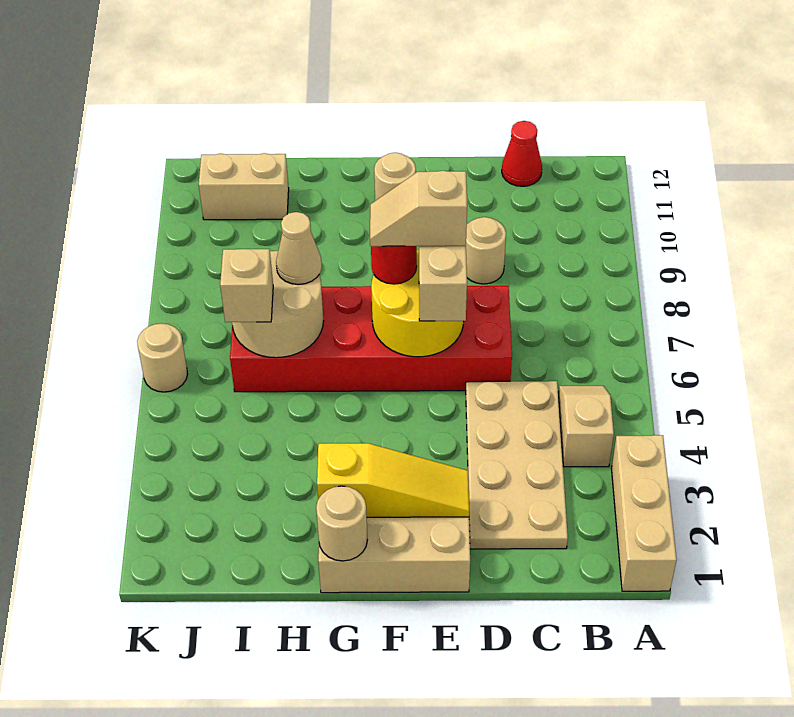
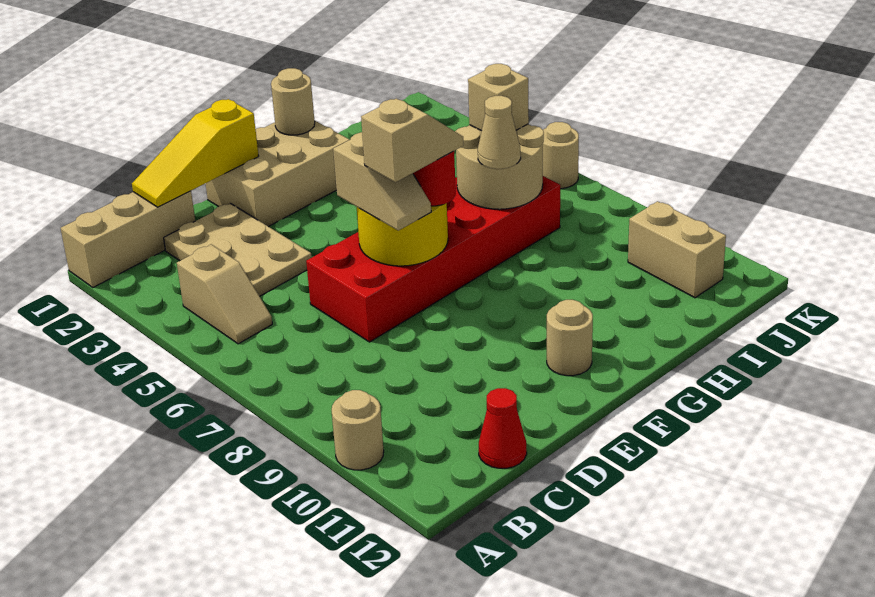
tan brick A1:A3 level 1 -> tan brick A1:C1 level 1
tan plate C2:D5 level 1 -> tan plate C2:D4 level 1
tan round brick D9 level 1 -> tan round brick A10 level 1
yellow slope E2:G2 level 2 top G -> yellow slope C1:E1 level 2 top E
tan brick I11:J11 level 1 -> tan brick J10:J11 level 1

